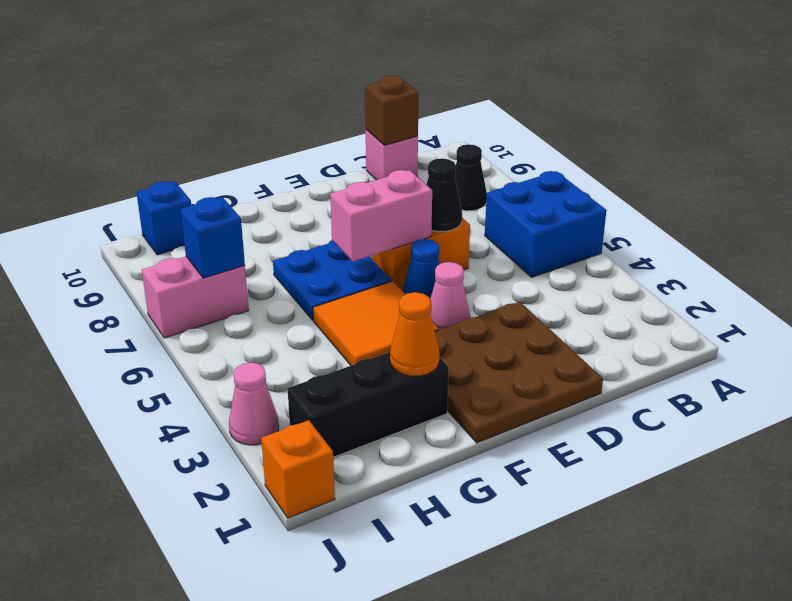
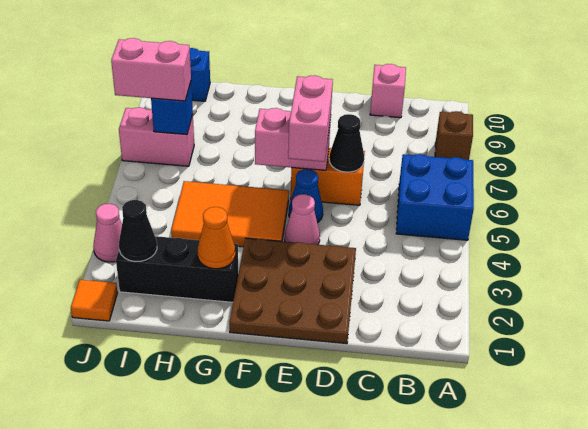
black cone B8 level 1 -> black cone I2 level 2
brown brick C10 level 2 -> brown brick A8 level 1
none -> pink brick E5:E6 level 3
orange tile F4:G5 level 1 -> orange tile F4:H5 level 1
blue plate F6:G7 level 1 -> none
none -> pink brick I7:J7 level 3
orange brick J1 level 1 -> orange tile J1 level 1

